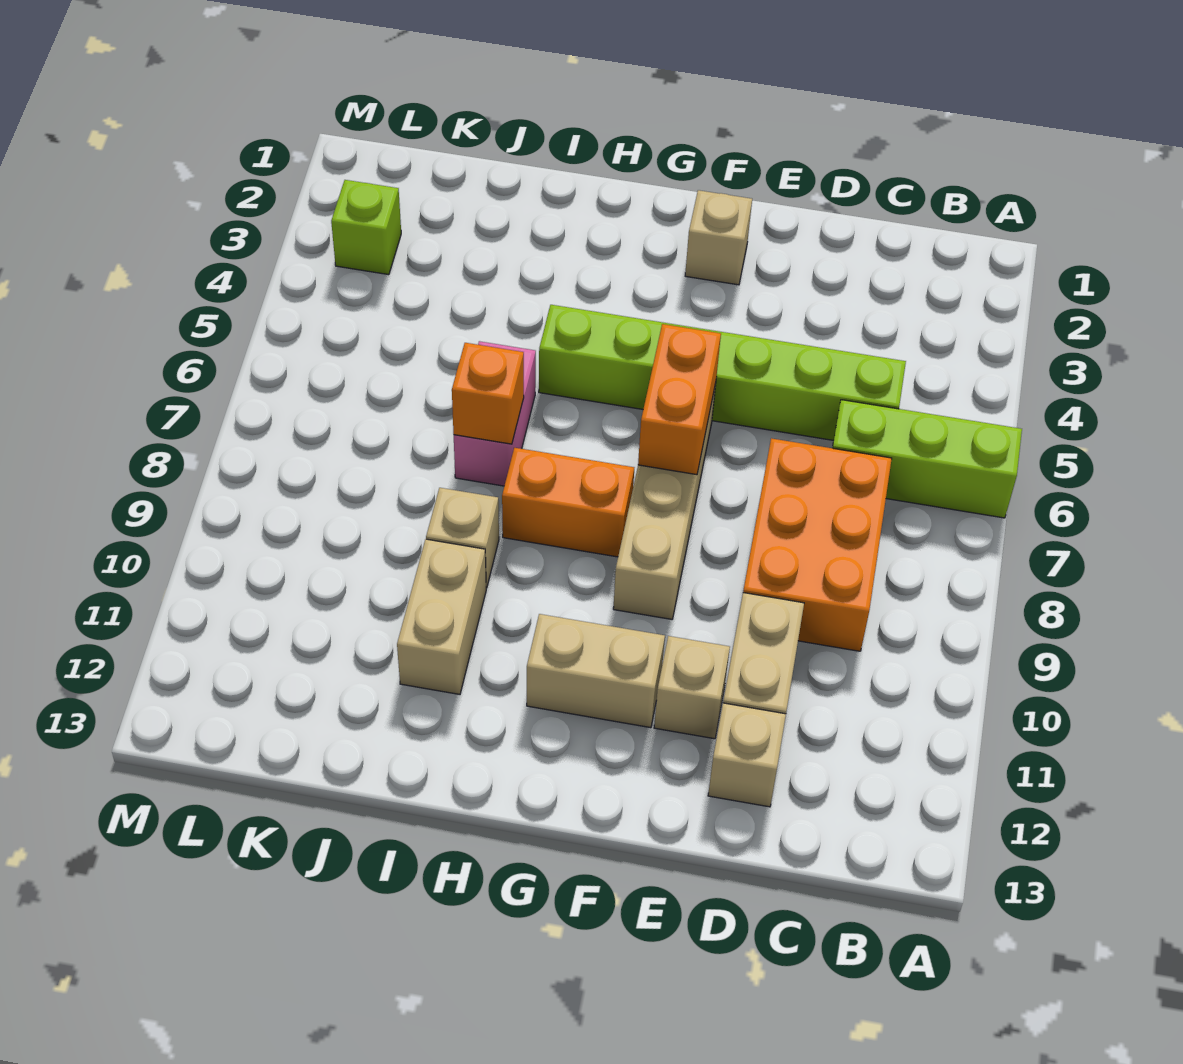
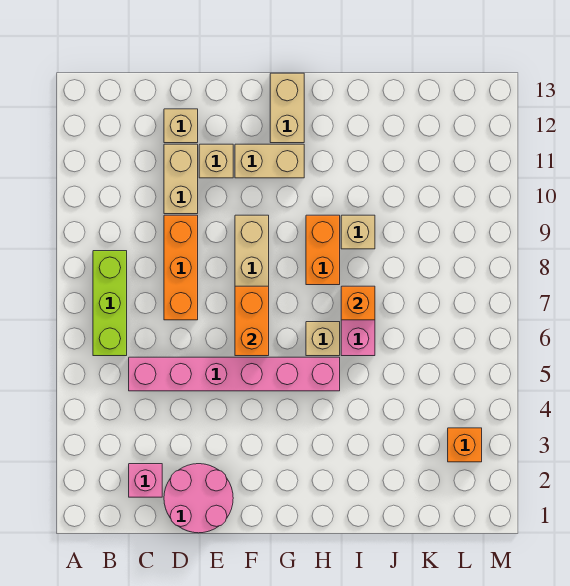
lime brick A6:C6 level 1 -> lime brick B6:B8 level 1
none -> pink brick C2 level 1
lime brick C5:H5 level 1 -> pink brick C5:H5 level 1
orange brick C7:D9 level 1 -> orange brick D7:D9 level 1
none -> pink round brick D1:E2 level 1
tan brick F2 level 1 -> tan brick H6 level 1
orange brick G8:H8 level 1 -> orange brick H8:H9 level 1
tan brick I10:I11 level 1 -> tan brick G12:G13 level 1
lime brick L3 level 1 -> orange brick L3 level 1

